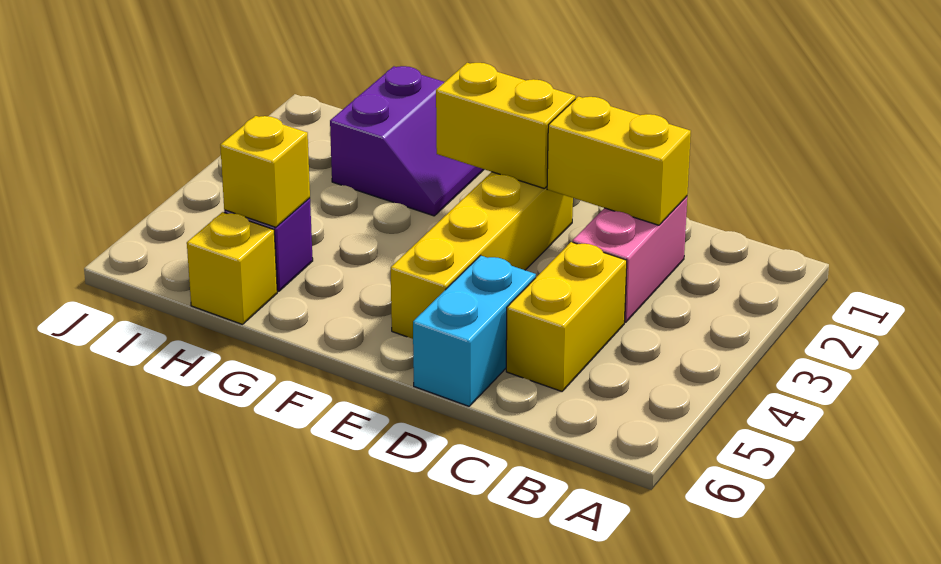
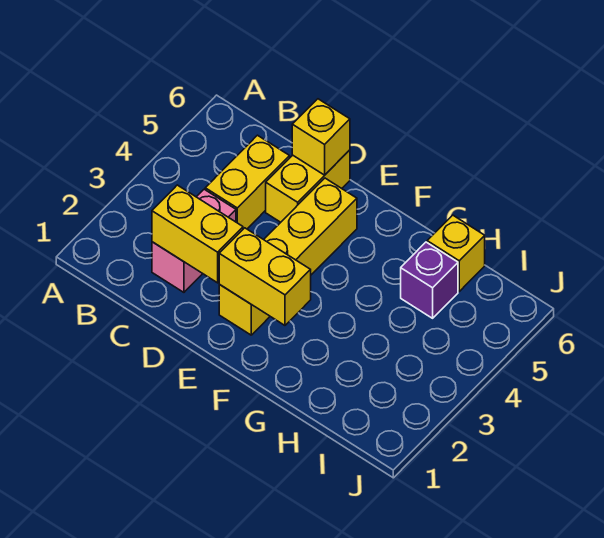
cyan brick D5:D6 level 1 -> yellow brick D5:D6 level 1
purple slope G1:H2 level 1 top H -> none
yellow brick H5 level 2 -> yellow brick D6 level 2

